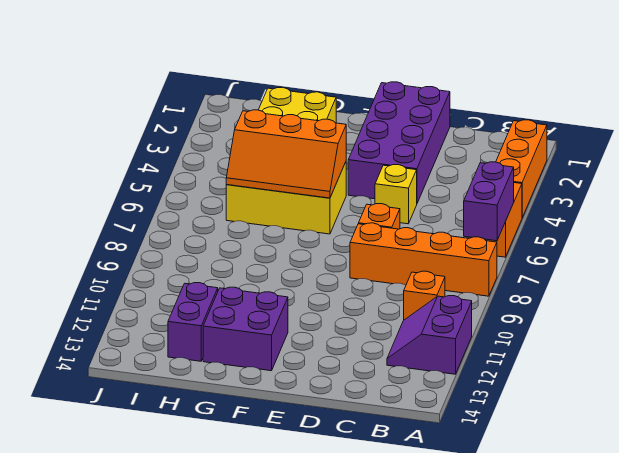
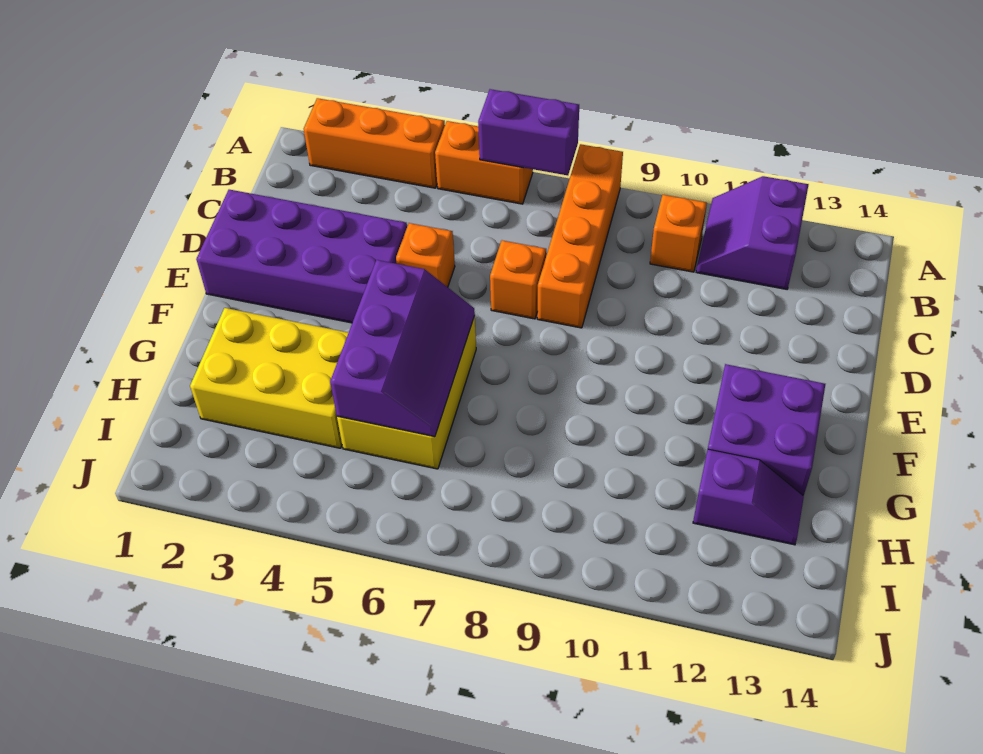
purple slope A11:B12 level 1 top A -> purple slope A11:B12 level 1 top 12
yellow brick D5 level 1 -> orange brick D5 level 1
orange slope F5:H6 level 2 top 5 -> purple slope F5:H6 level 2 top 5
purple brick H12:H13 level 1 -> purple slope H12:H13 level 1 top 12

